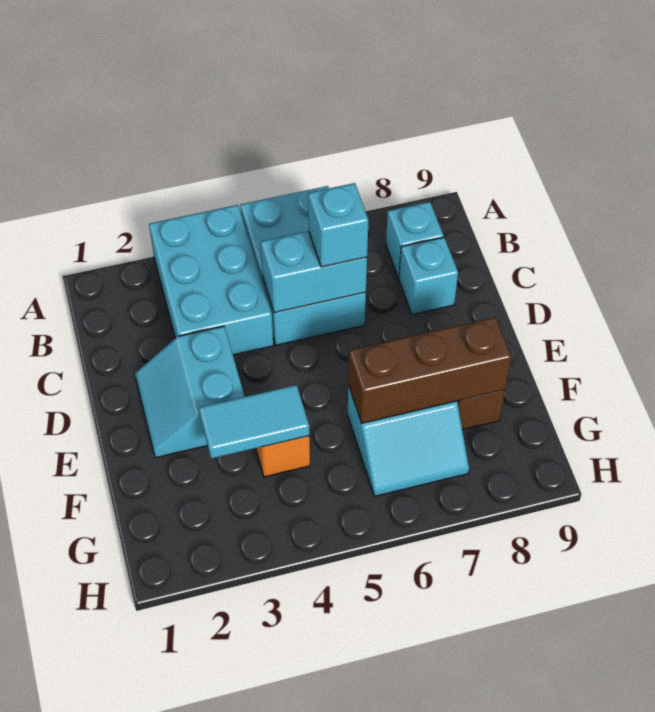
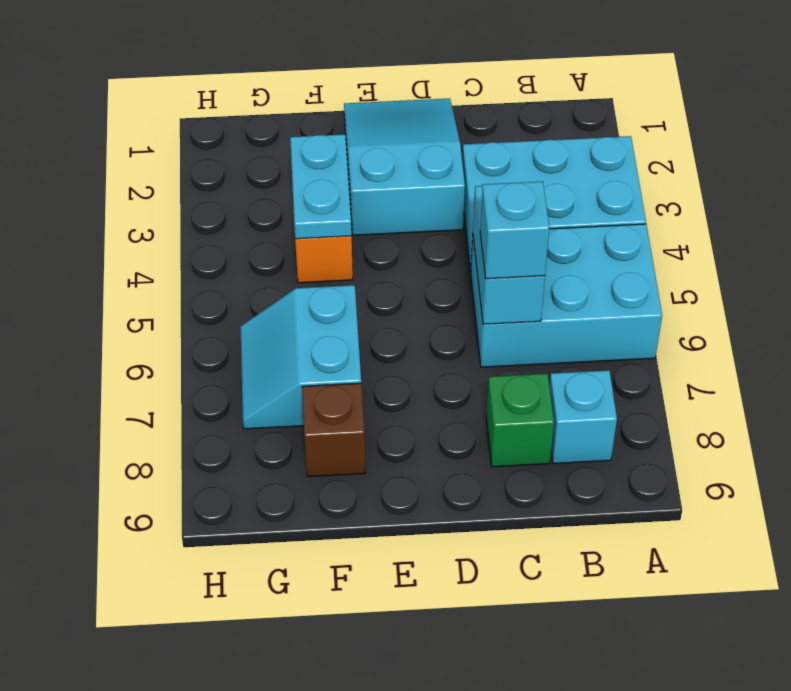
cyan brick C8 level 1 -> green brick C8 level 1
cyan slope D2:E3 level 1 top 3 -> cyan slope D1:E3 level 1 top 3
cyan tile F3:F4 level 2 -> cyan plate F3:F4 level 2
brown brick F6:F8 level 2 -> none

